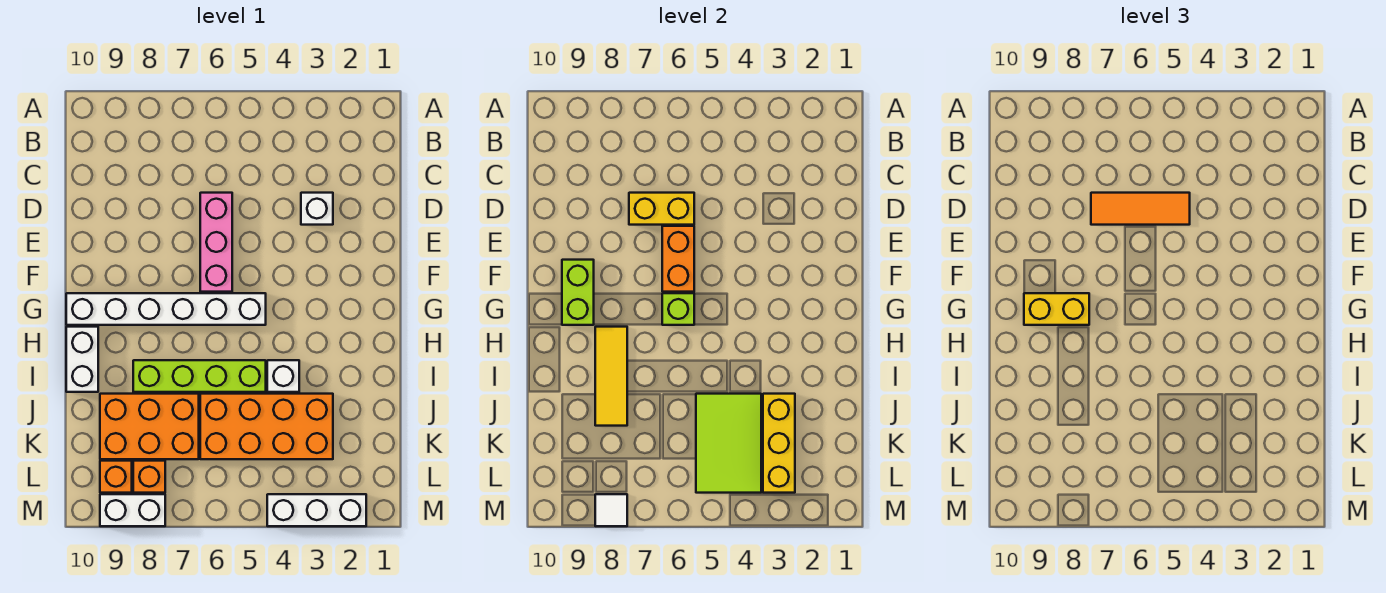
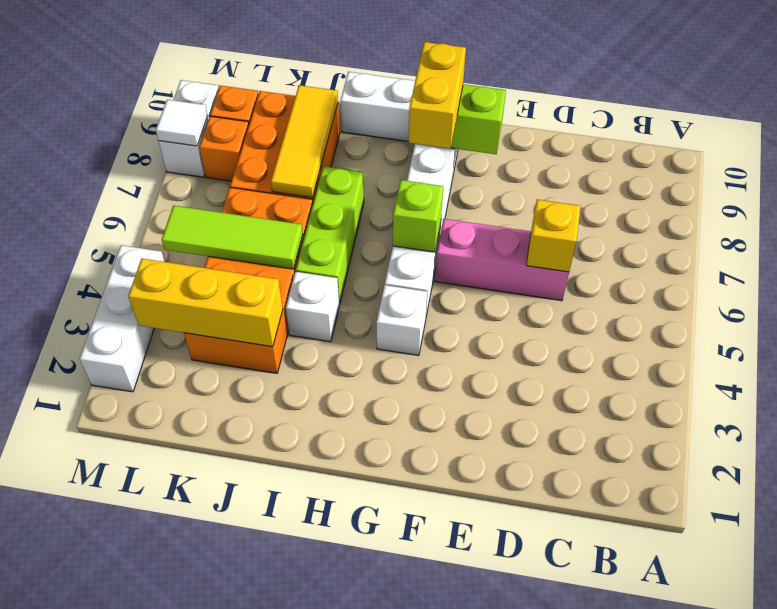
white brick D3 level 1 -> white brick G4 level 1
orange tile D5:D7 level 3 -> none
yellow brick D6:D7 level 2 -> yellow brick D6 level 2
orange brick E6:F6 level 2 -> none
yellow tile H8:J8 level 2 -> yellow tile J7:J9 level 2
lime brick I5:I8 level 1 -> lime brick I5:I7 level 1
lime tile J4:L5 level 2 -> lime tile J5:L5 level 2

